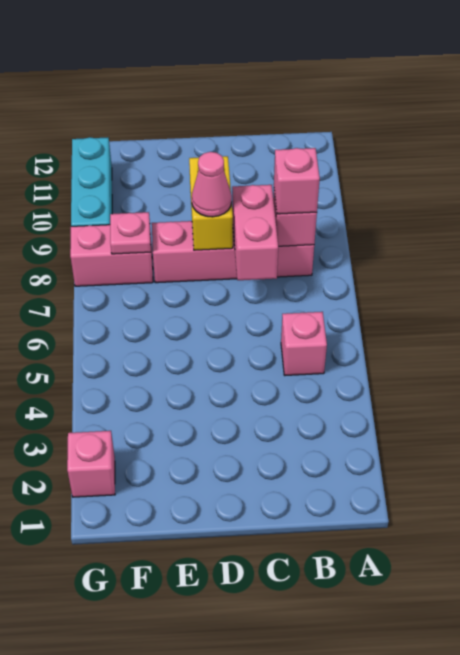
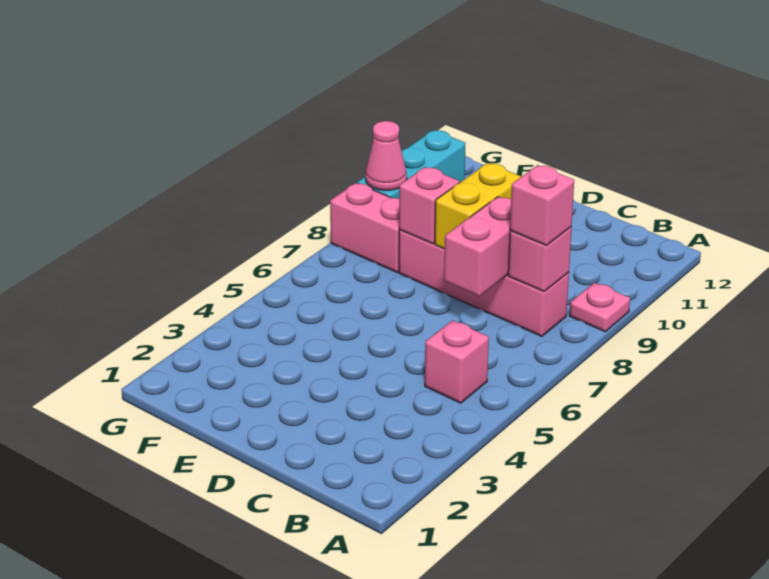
pink cone D8 level 3 -> pink cone G9 level 2
pink plate F8 level 2 -> pink plate A9 level 1
pink brick G2 level 1 -> pink brick E8 level 2

